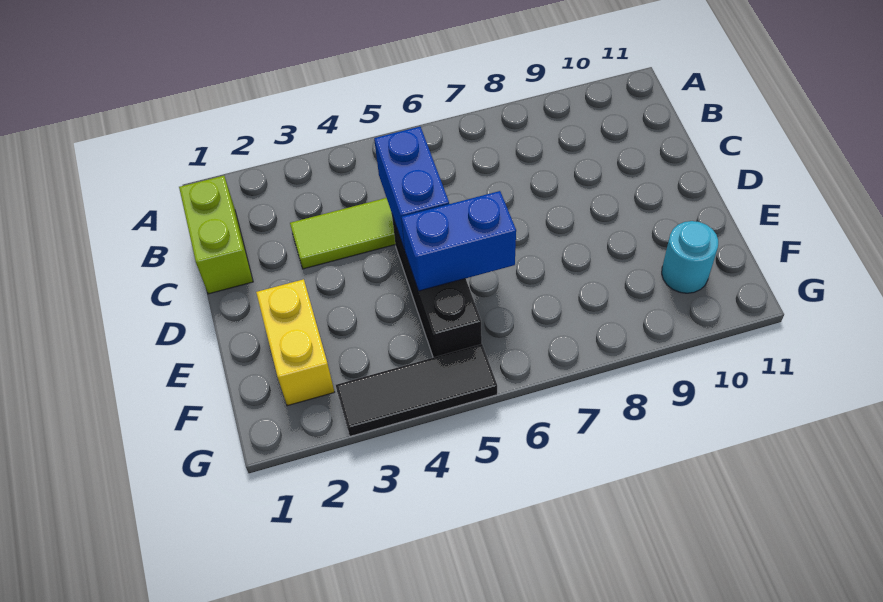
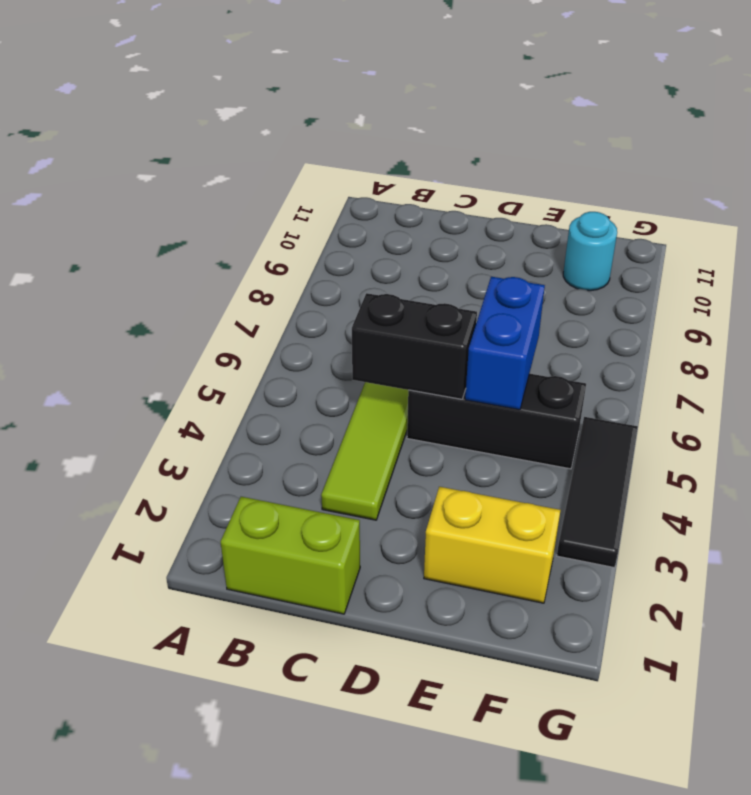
blue brick C5:D5 level 2 -> black brick C5:D5 level 2

